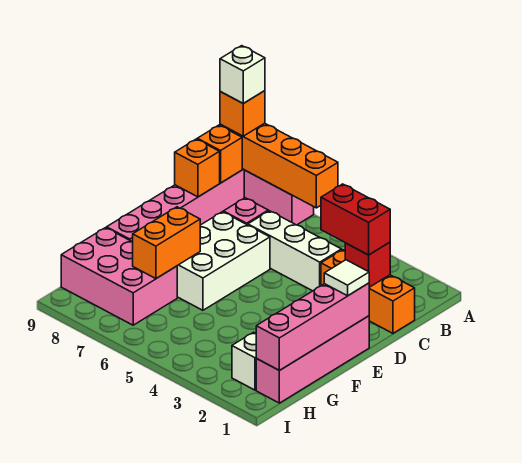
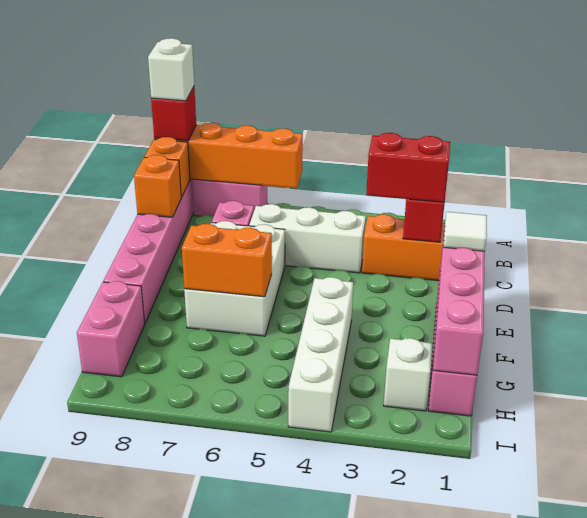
orange brick A9 level 3 -> red brick A9 level 3
none -> white brick F4:I4 level 1
orange brick F7:G7 level 2 -> orange brick F6:F7 level 2
pink brick G7:H9 level 1 -> pink brick G9:H9 level 1

